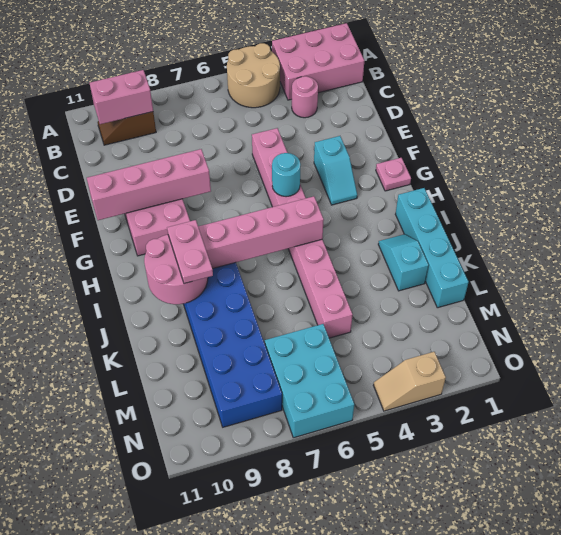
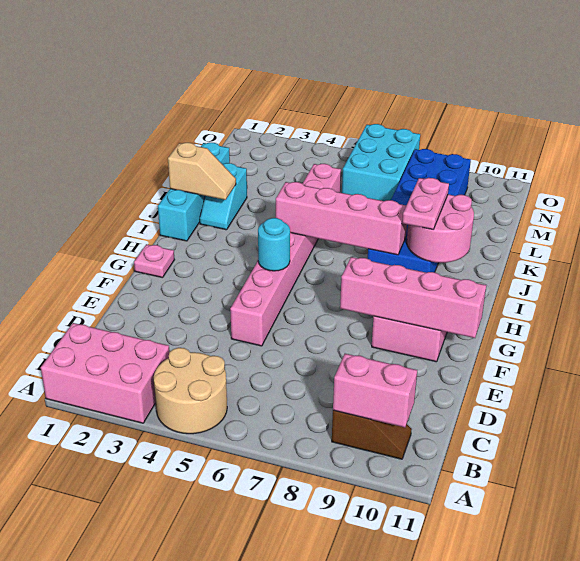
pink round brick C3 level 1 -> none
cyan slope F3:G3 level 1 top F -> none
tan slope O3:O4 level 1 top 3 -> tan slope J1:J2 level 2 top 1

